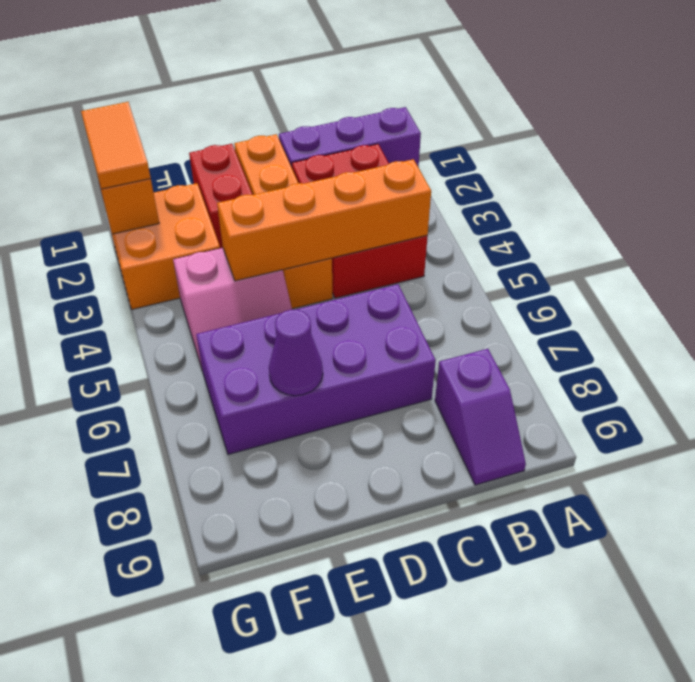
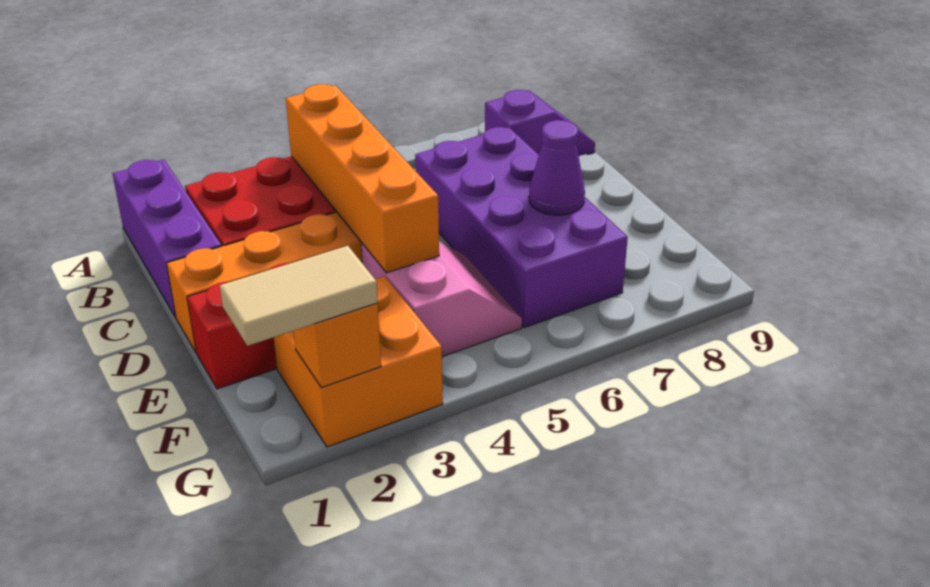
orange tile G1:G2 level 3 -> tan tile G1:G2 level 3

